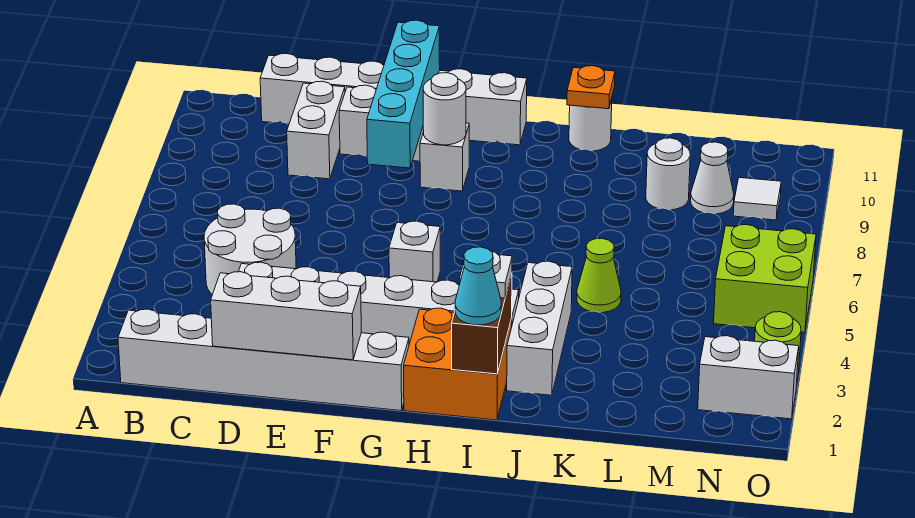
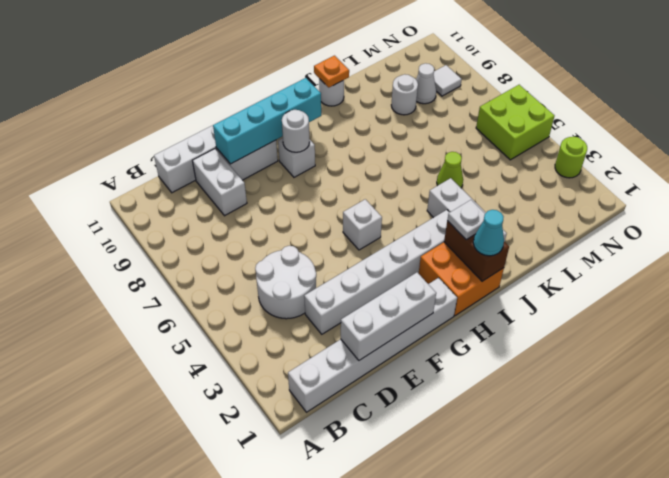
cyan brick F8:F11 level 2 -> cyan brick E10:H10 level 2
white brick N2:O2 level 1 -> none

